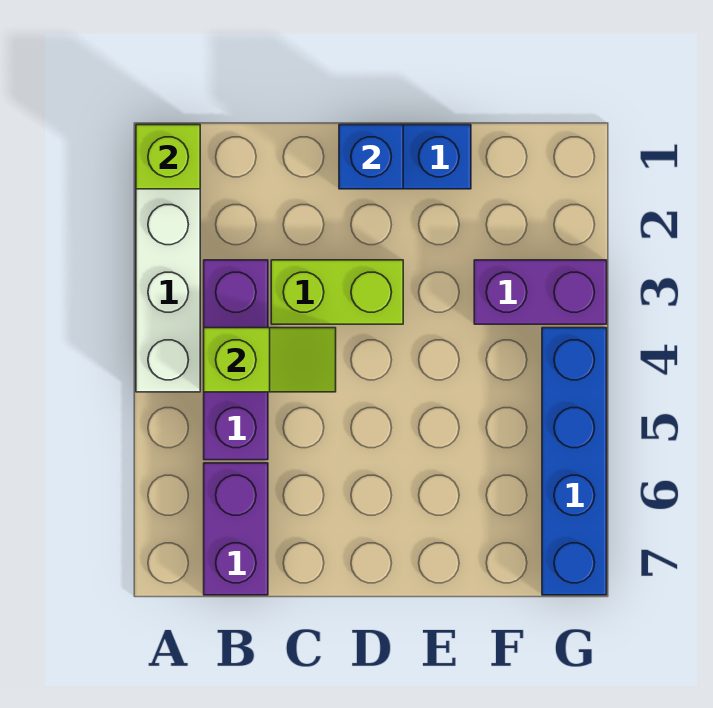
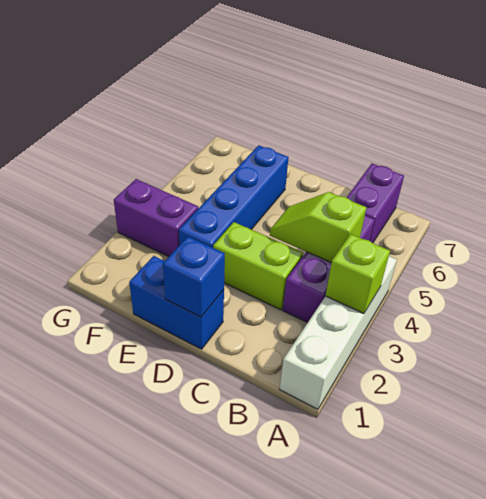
lime brick A1 level 2 -> lime brick A3 level 2
blue brick G4:G7 level 1 -> blue brick E3:E6 level 1

